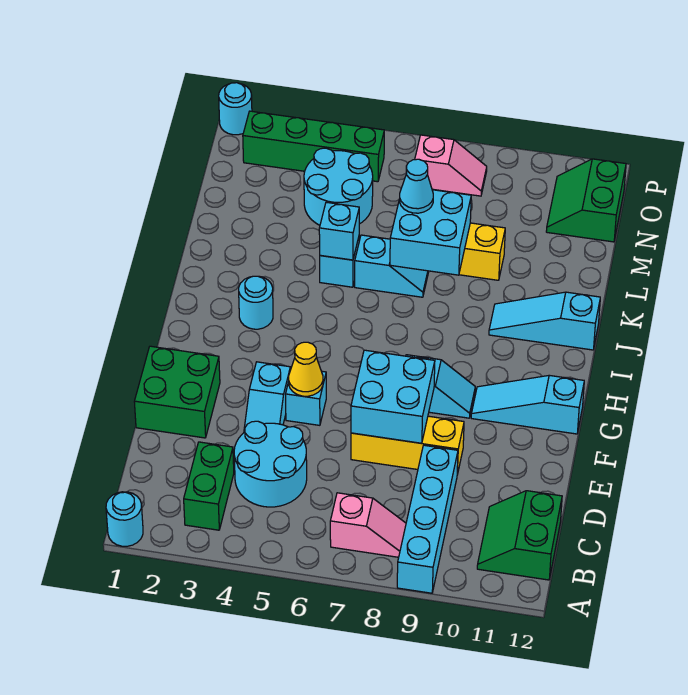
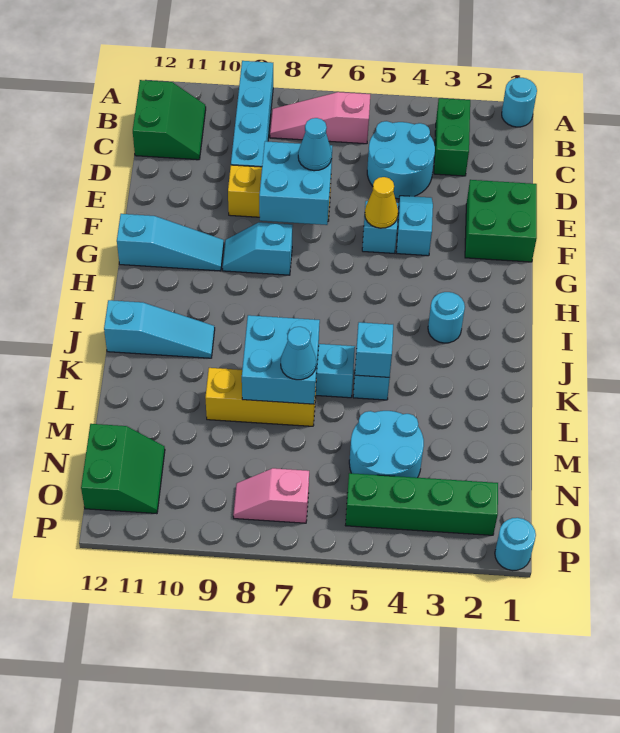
pink slope B7:B8 level 1 top 7 -> pink slope B6:B8 level 1 top 6
none -> cyan cone E7 level 3

